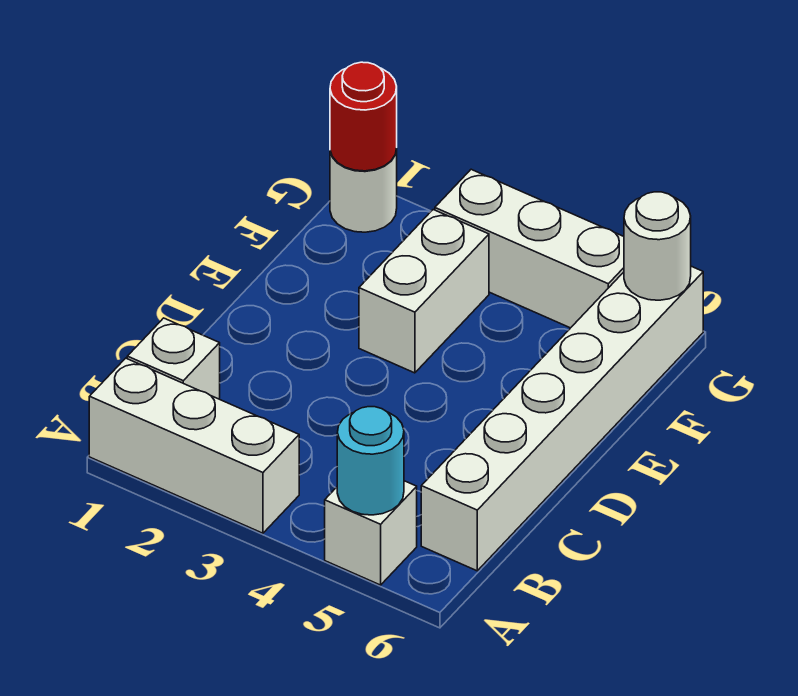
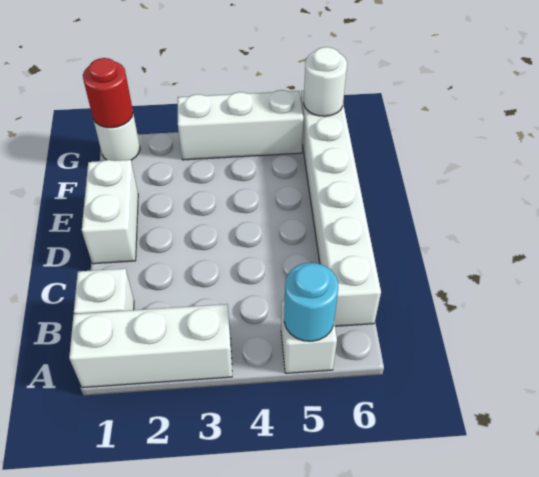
white brick E3:F3 level 1 -> white brick D1:E1 level 1

